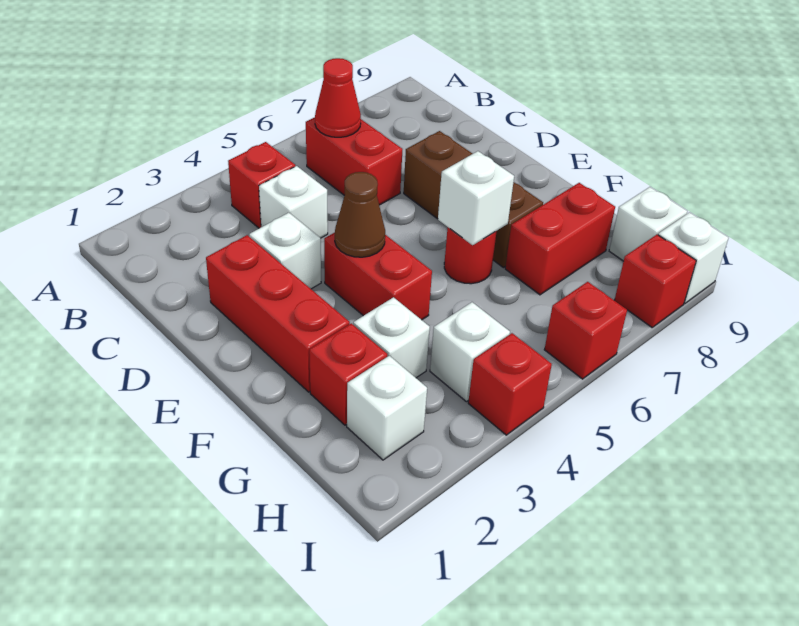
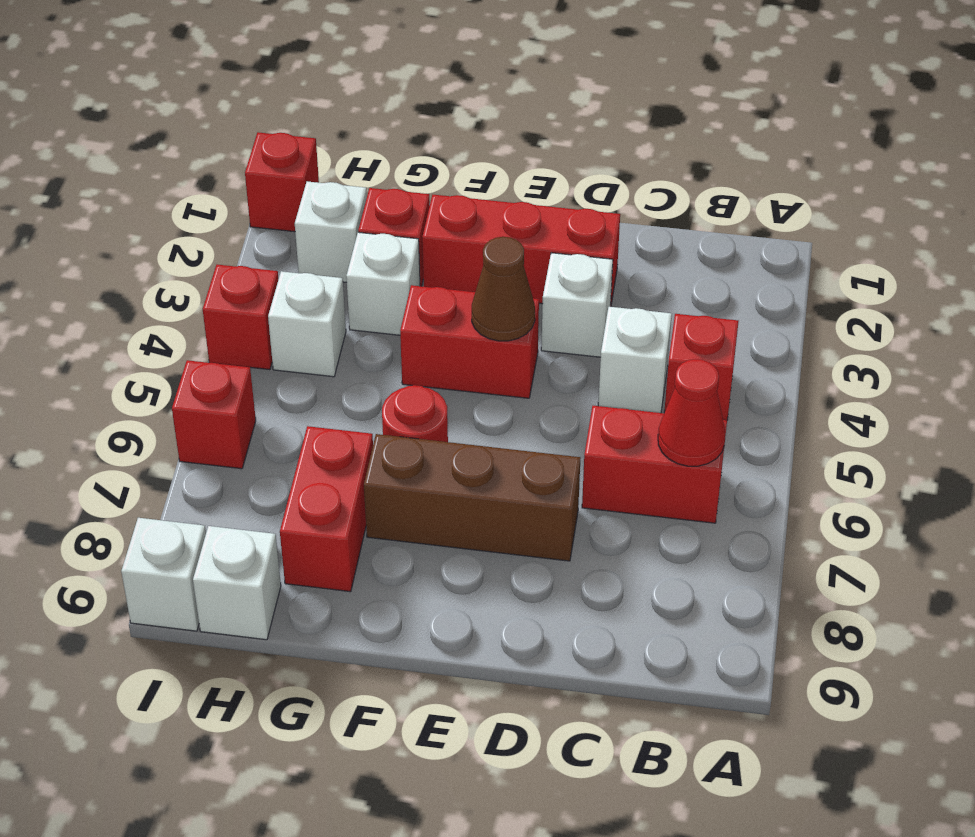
white brick F6 level 2 -> none
red brick I8 level 1 -> red brick I1 level 1

